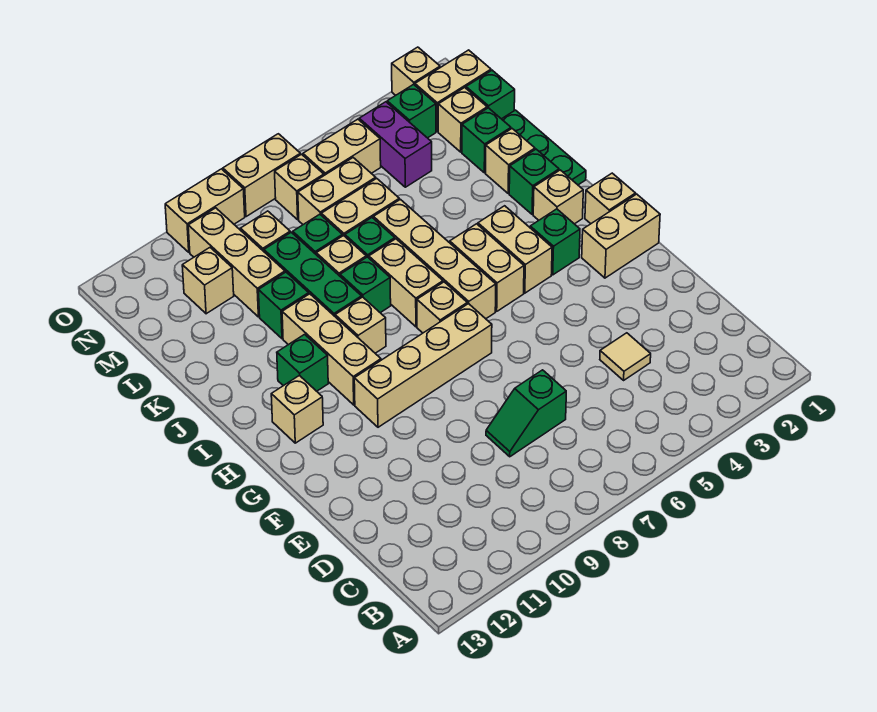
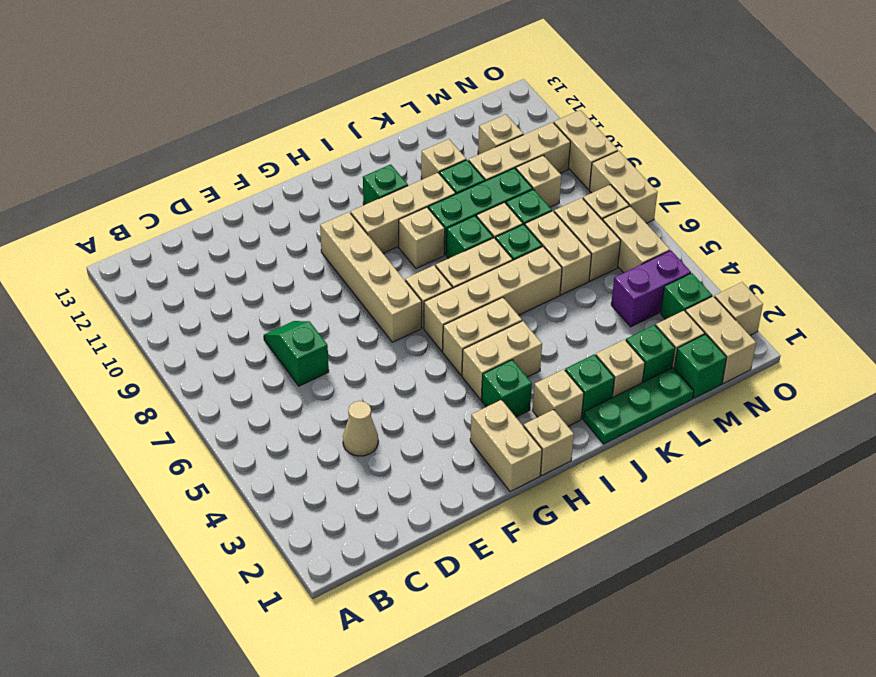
tan tile D4 level 1 -> tan cone D4 level 1
tan brick H12 level 1 -> tan brick K11 level 1

